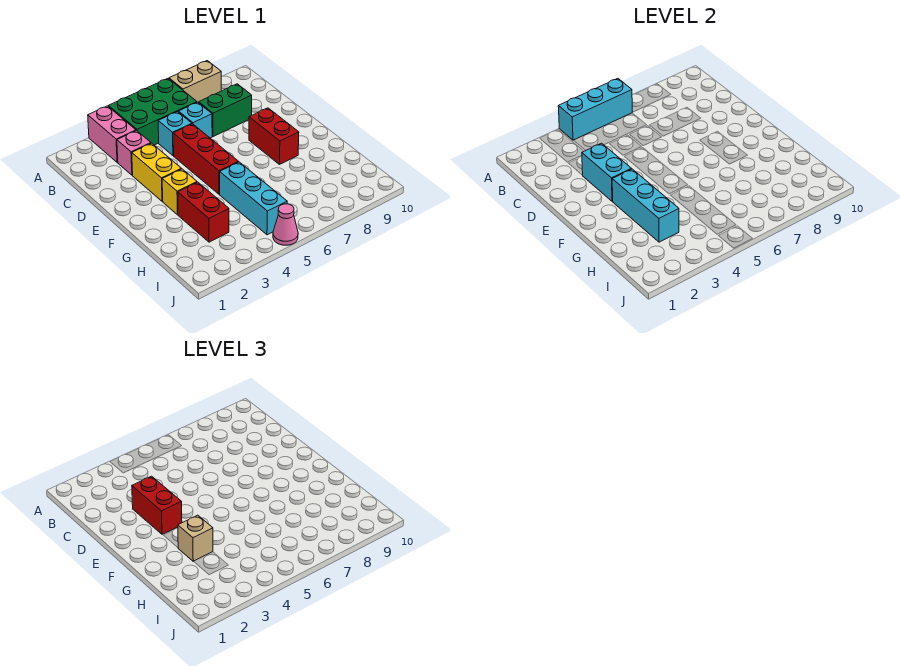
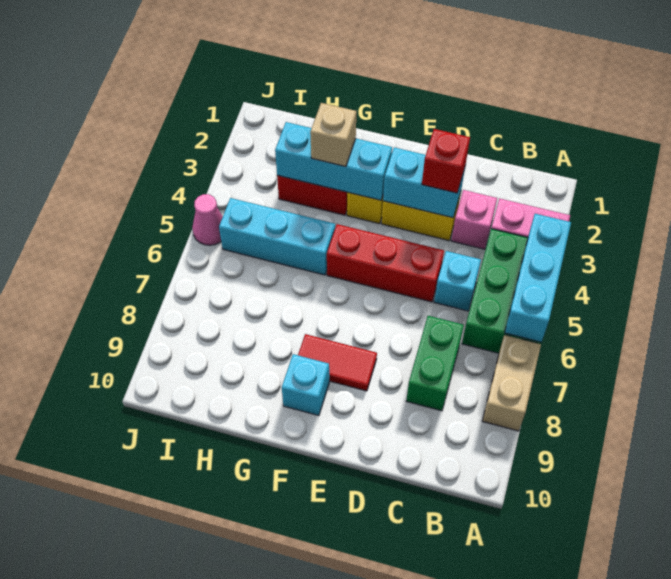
cyan brick C6 level 1 -> cyan brick F9 level 1
red brick D3:E3 level 3 -> red brick D3 level 3
red brick E8:F8 level 1 -> red tile E8:F8 level 1

